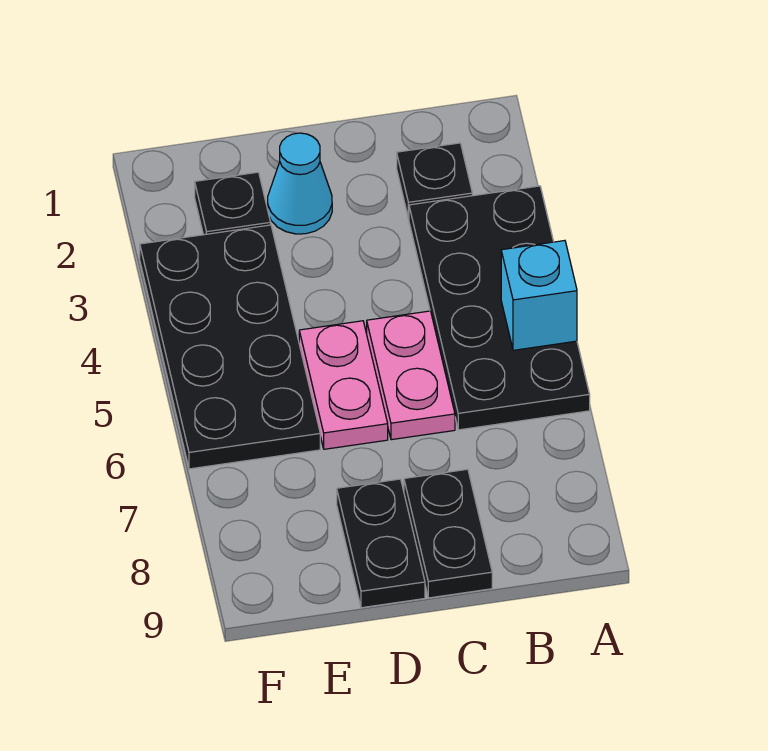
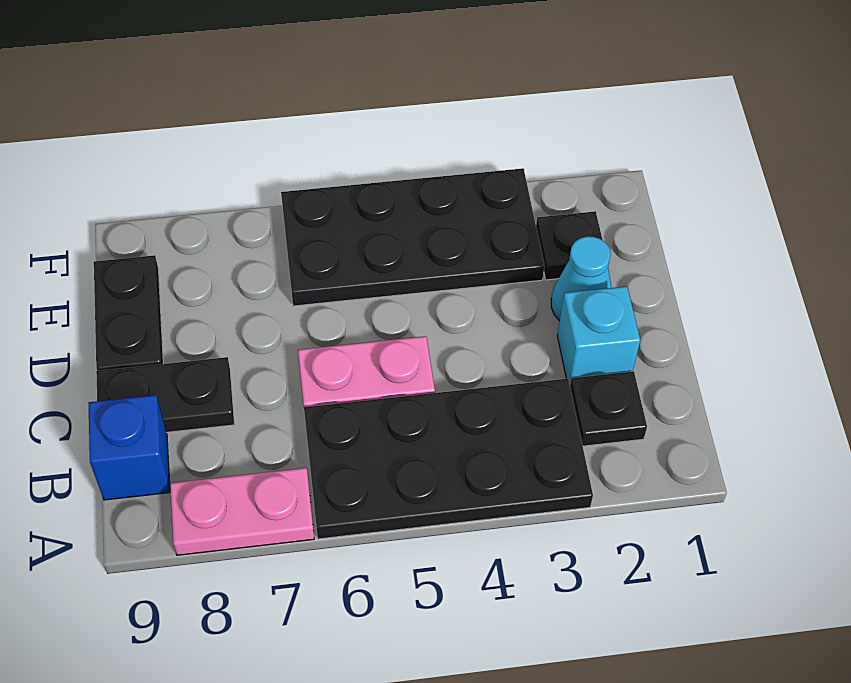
cyan brick A5 level 2 -> cyan brick C2 level 1
none -> blue brick B9 level 1
pink plate D5:D6 level 1 -> pink plate A7:A8 level 1
black plate D8:D9 level 1 -> black plate D9:E9 level 1

